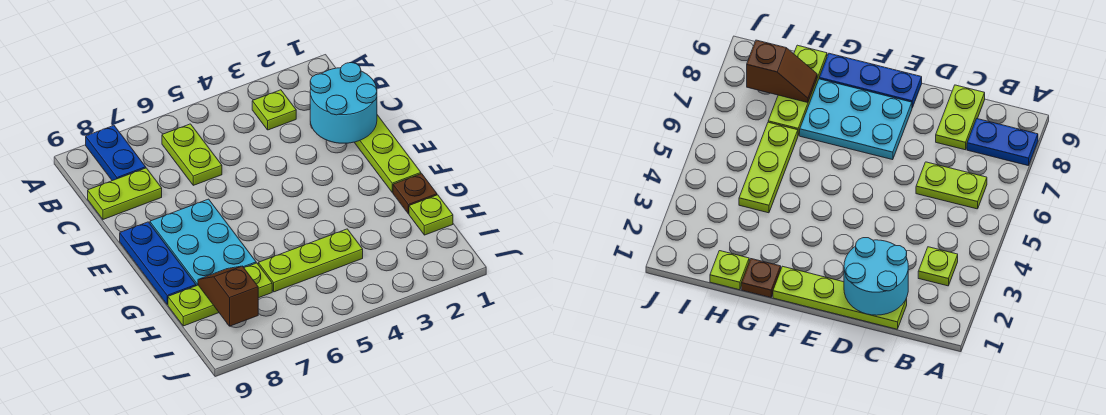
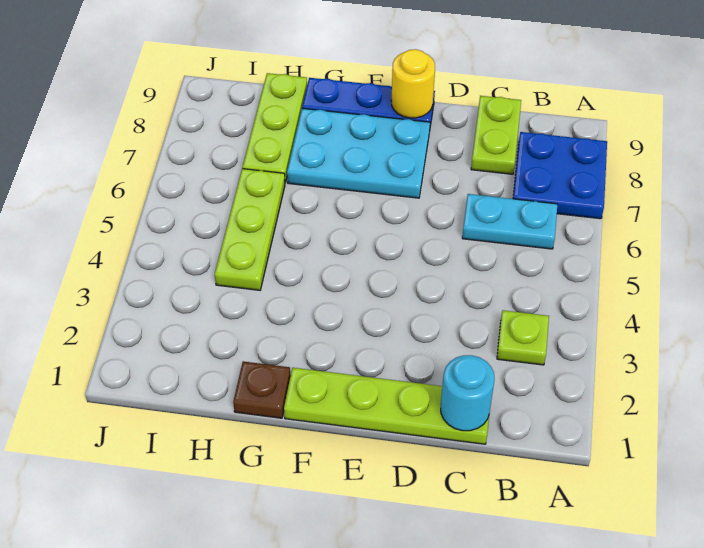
blue plate A8:B8 level 1 -> blue plate A7:B8 level 1
lime plate B6:C6 level 1 -> cyan plate B6:C6 level 1
cyan round brick C1:D2 level 2 -> cyan round brick C1 level 2
none -> yellow round brick E9 level 2
lime plate H1 level 1 -> none
brown slope H8:I8 level 2 top I -> none

